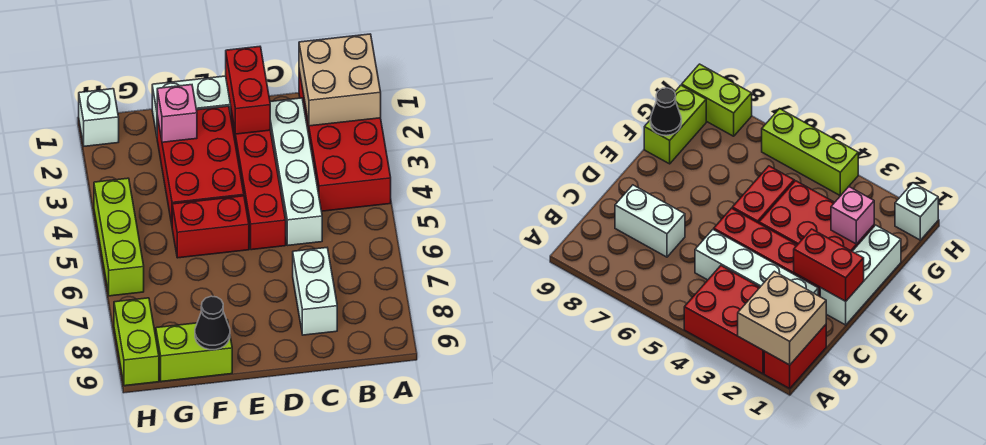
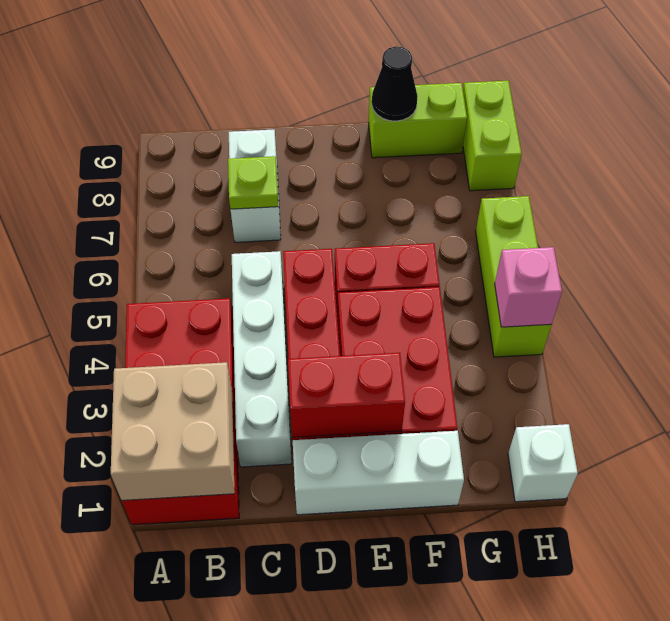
none -> lime plate C7 level 2
red brick D1:D2 level 2 -> red brick D2:E2 level 2
pink brick F2 level 2 -> pink brick H4 level 2

